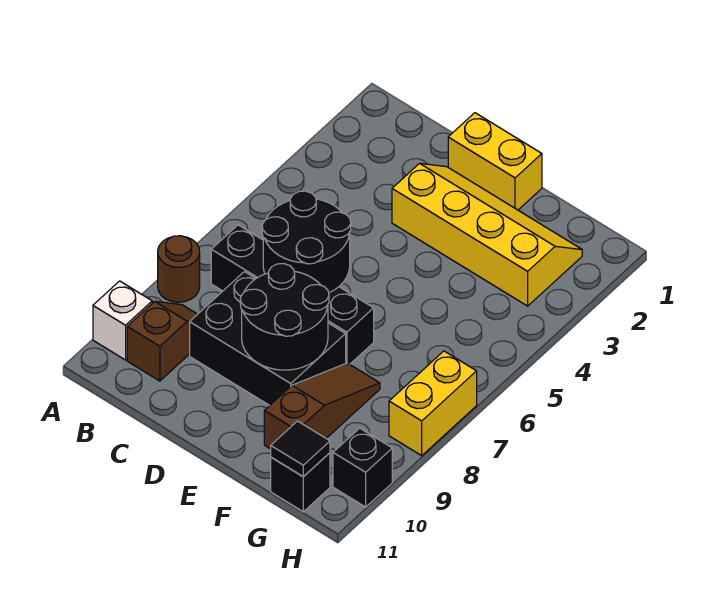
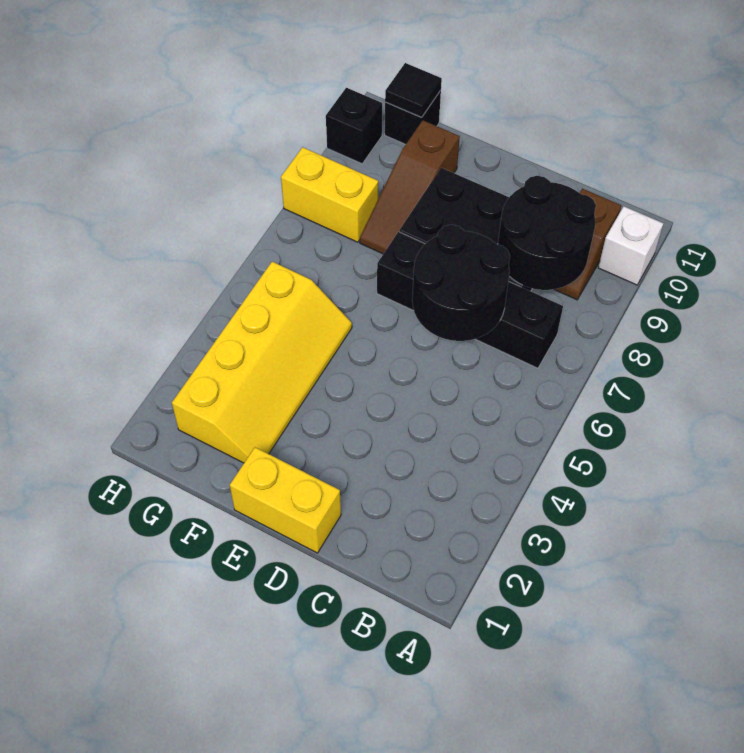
brown round brick A8 level 1 -> none
yellow slope D2:G3 level 1 top 3 -> yellow slope F2:G5 level 1 top G
black round brick D8:E9 level 2 -> black round brick B8:C9 level 2
yellow brick H7:H8 level 1 -> yellow brick G8:H8 level 1

